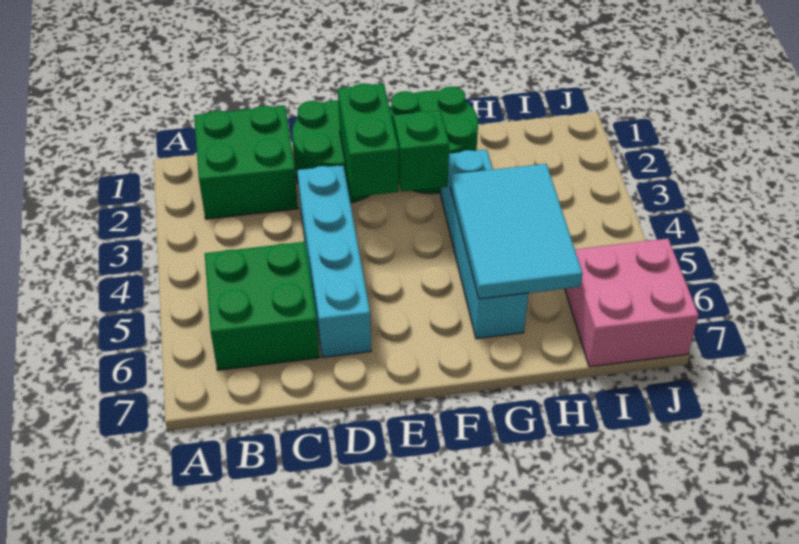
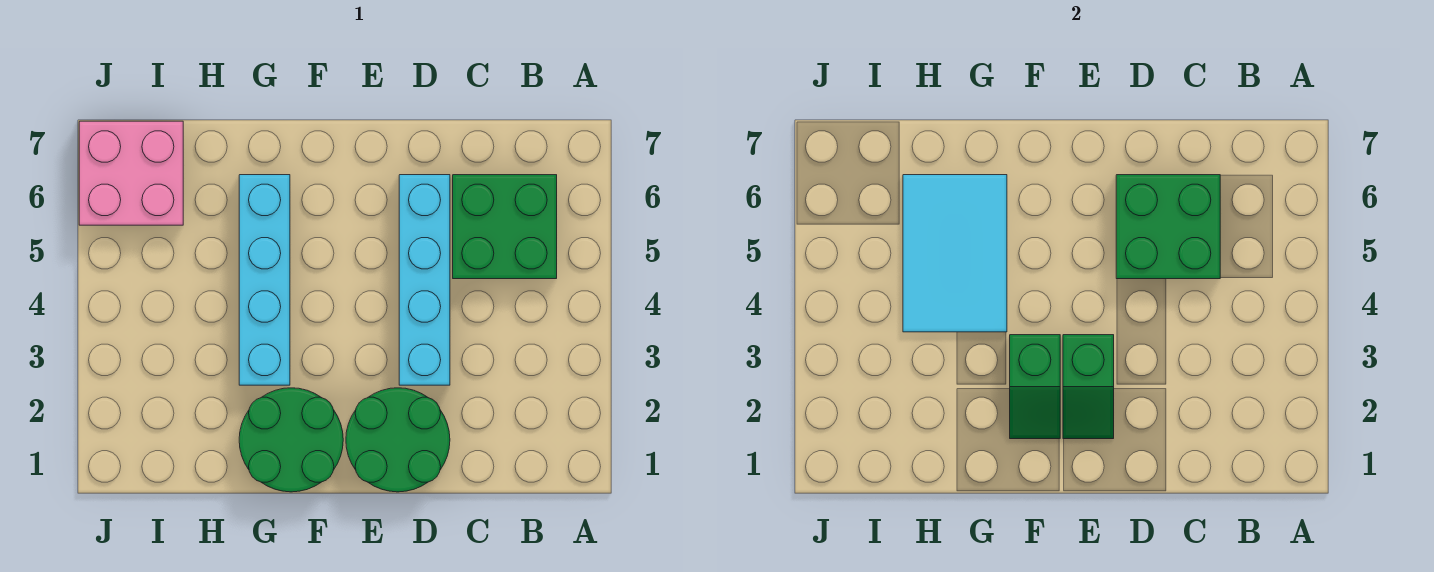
green brick B1:C2 level 1 -> green brick C5:D6 level 2
green brick E2:E3 level 2 -> green slope E2:E3 level 2 top 3

